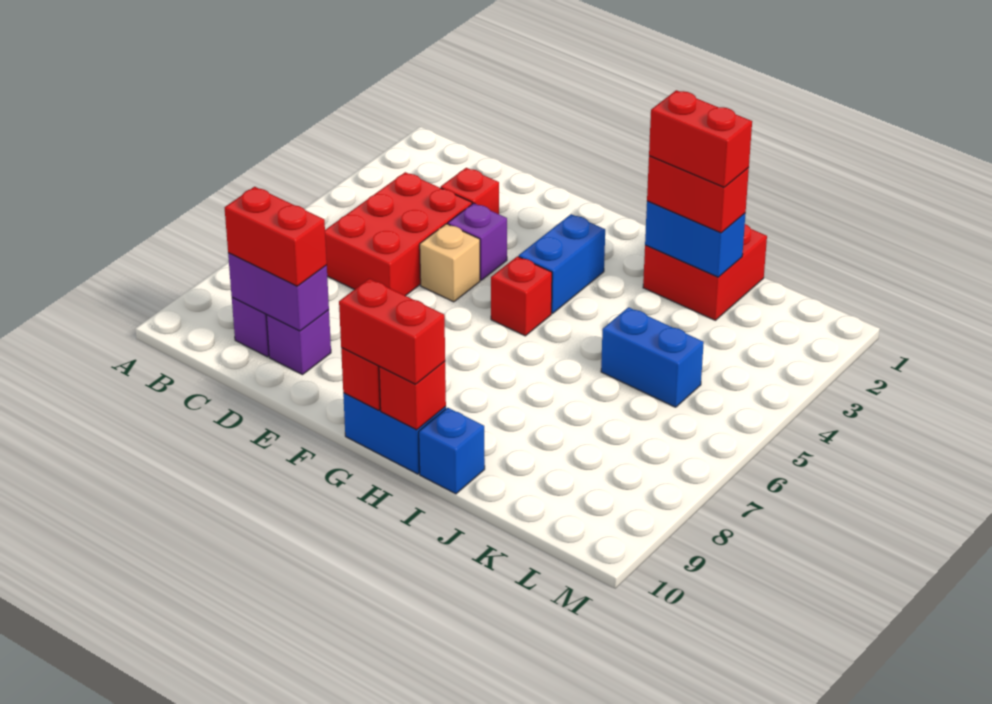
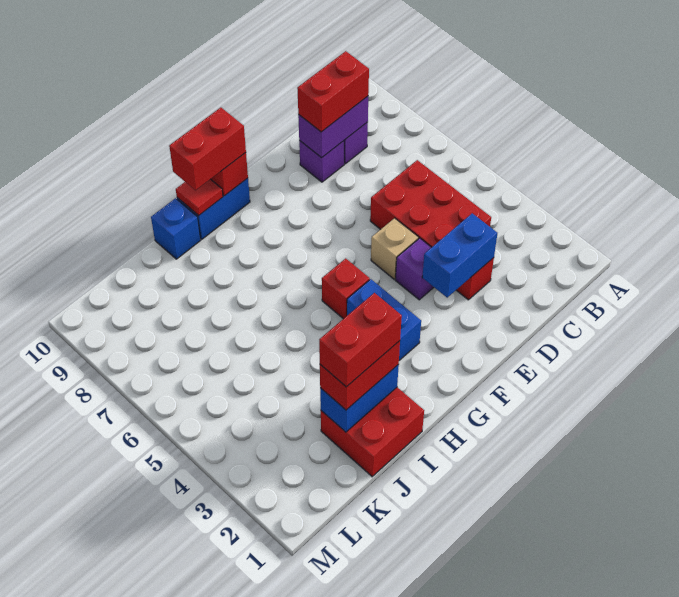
red brick H10 level 2 -> red tile H10 level 2
blue brick J5:K5 level 1 -> blue brick D3:E3 level 2

